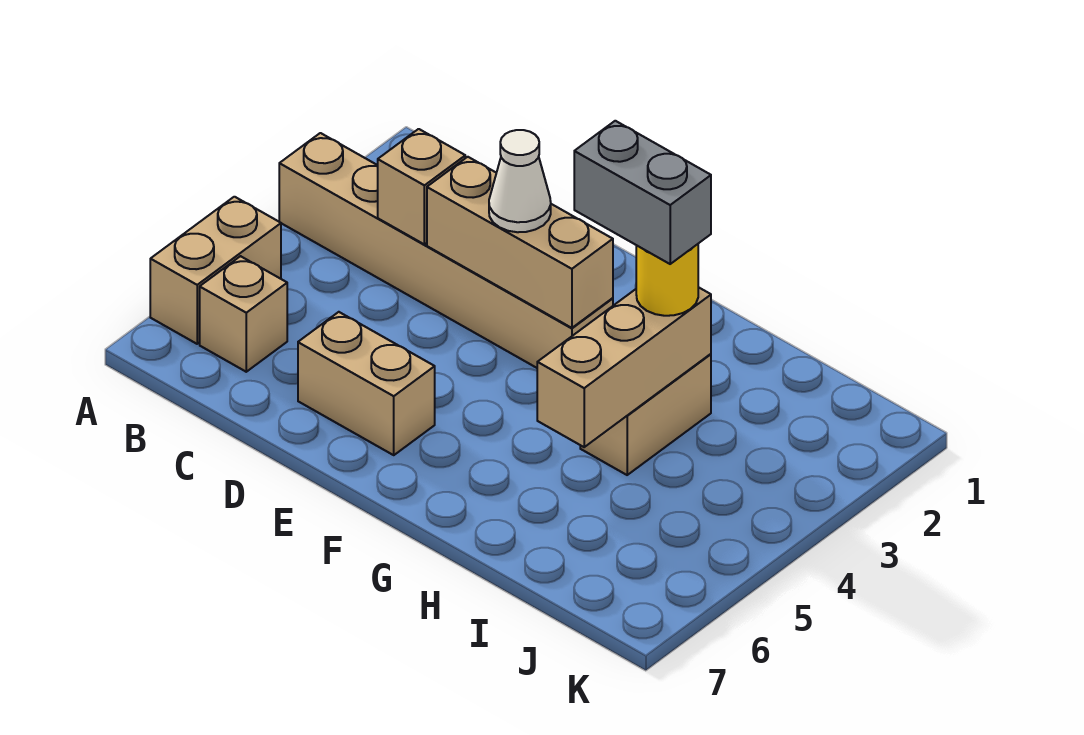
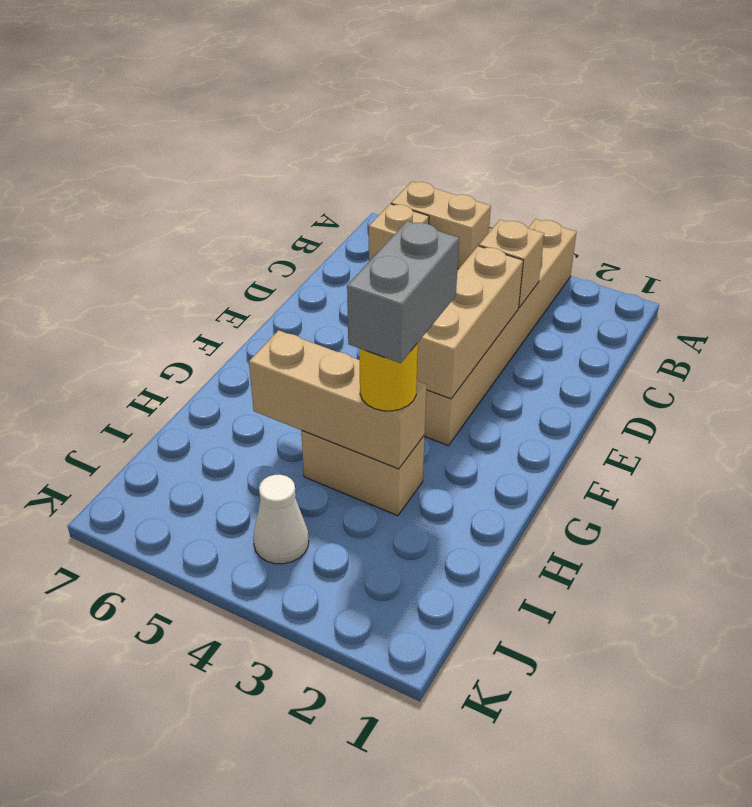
tan brick D6:E6 level 1 -> none
white cone E3 level 3 -> white cone J4 level 1

